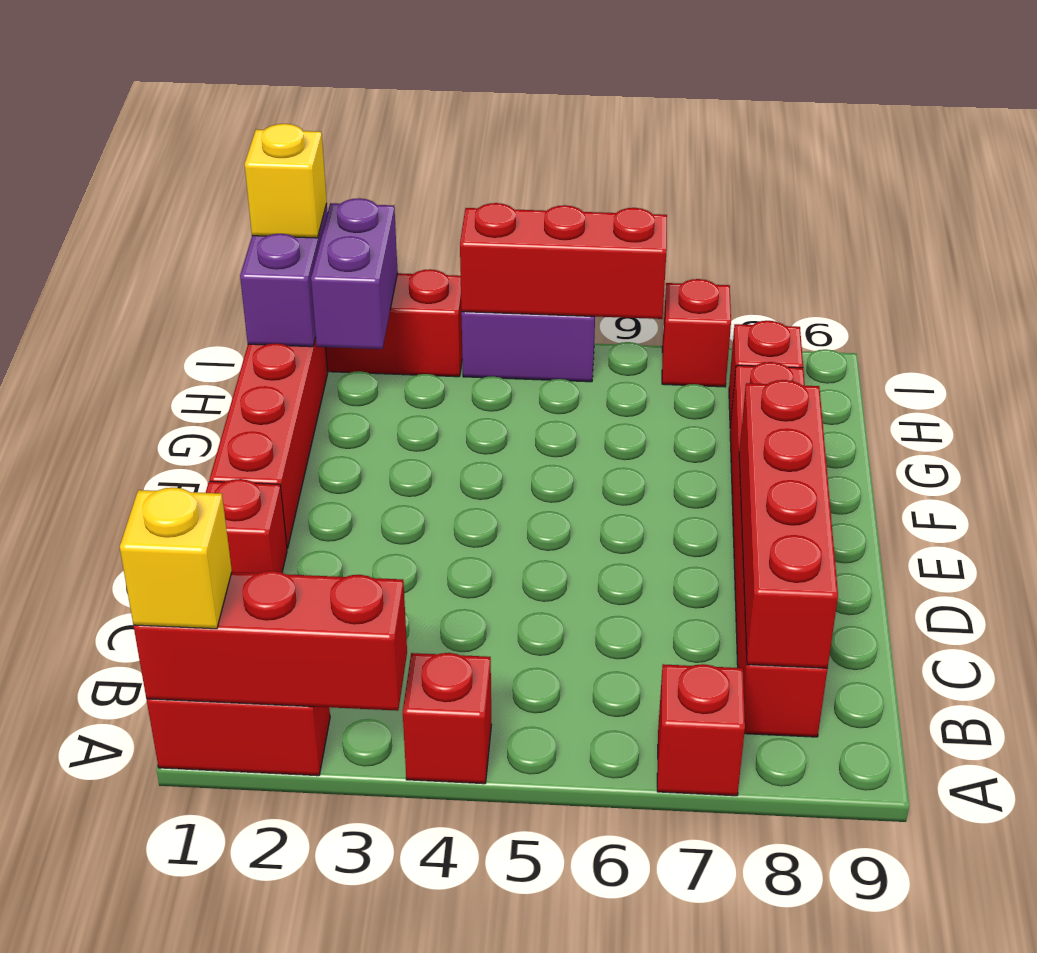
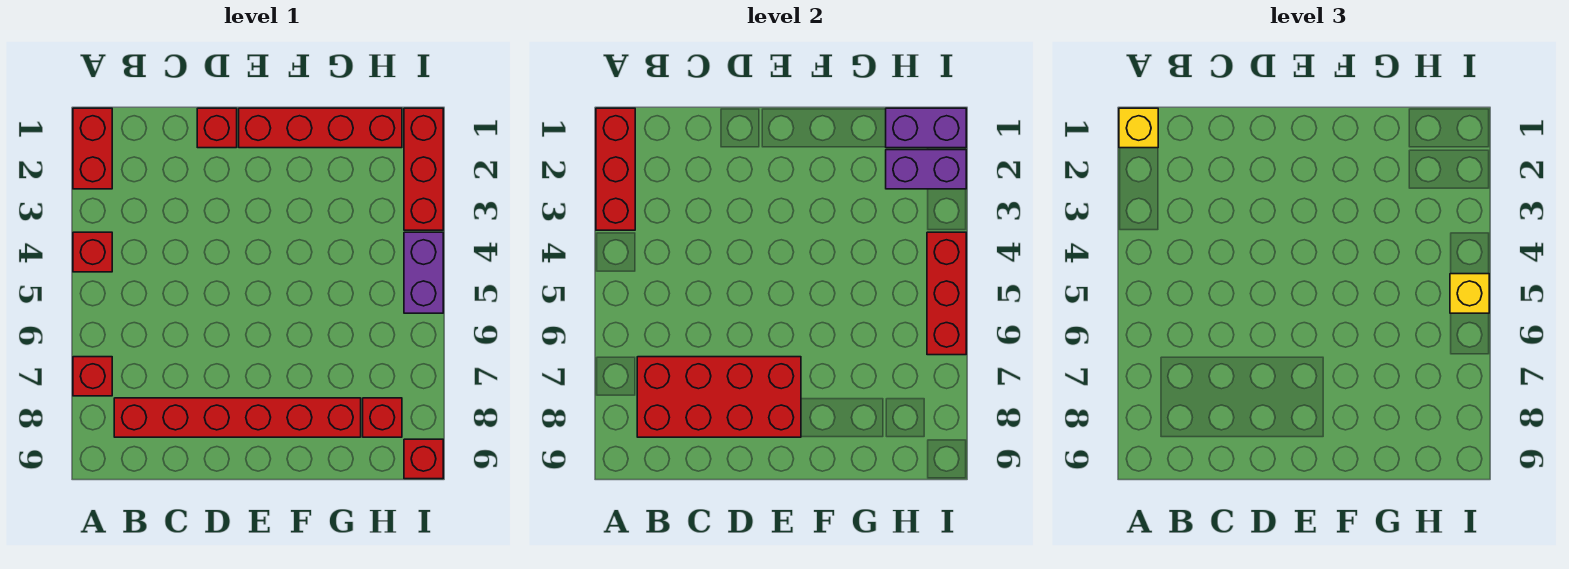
red brick B8:E8 level 2 -> red brick B7:E8 level 2
yellow brick I1 level 3 -> yellow brick I5 level 3
red brick I7 level 1 -> red brick I9 level 1

